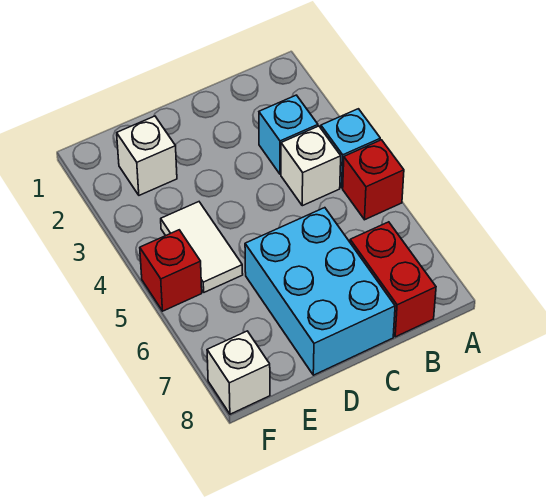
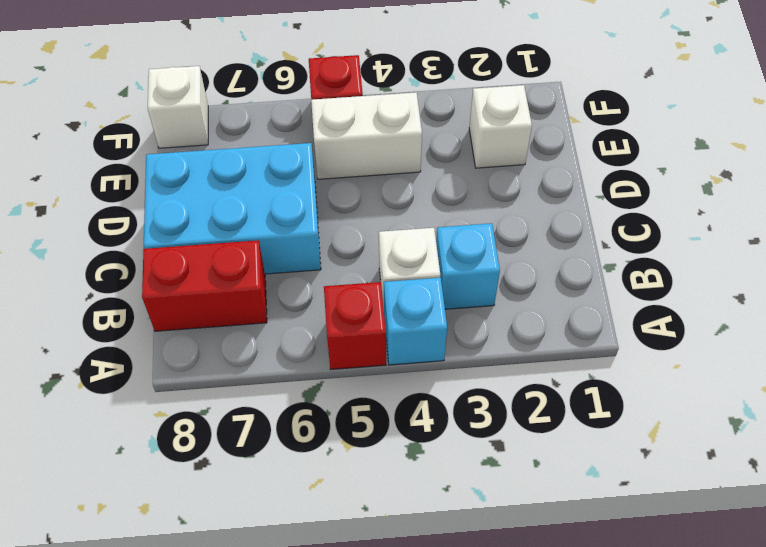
white tile E4:E5 level 1 -> white brick E4:E5 level 1

